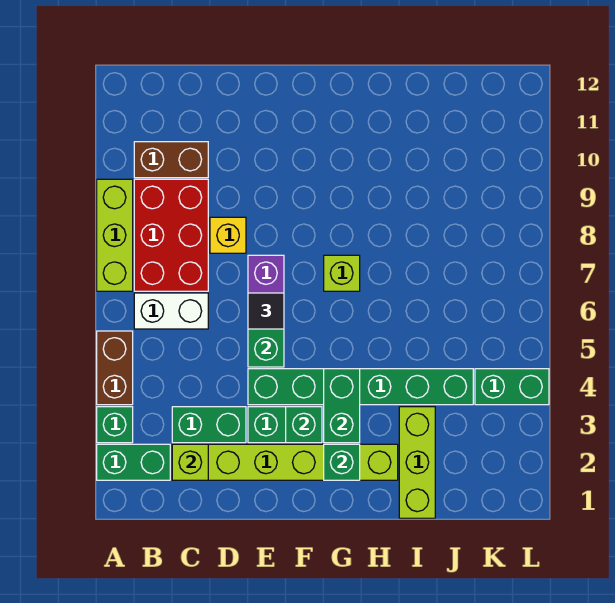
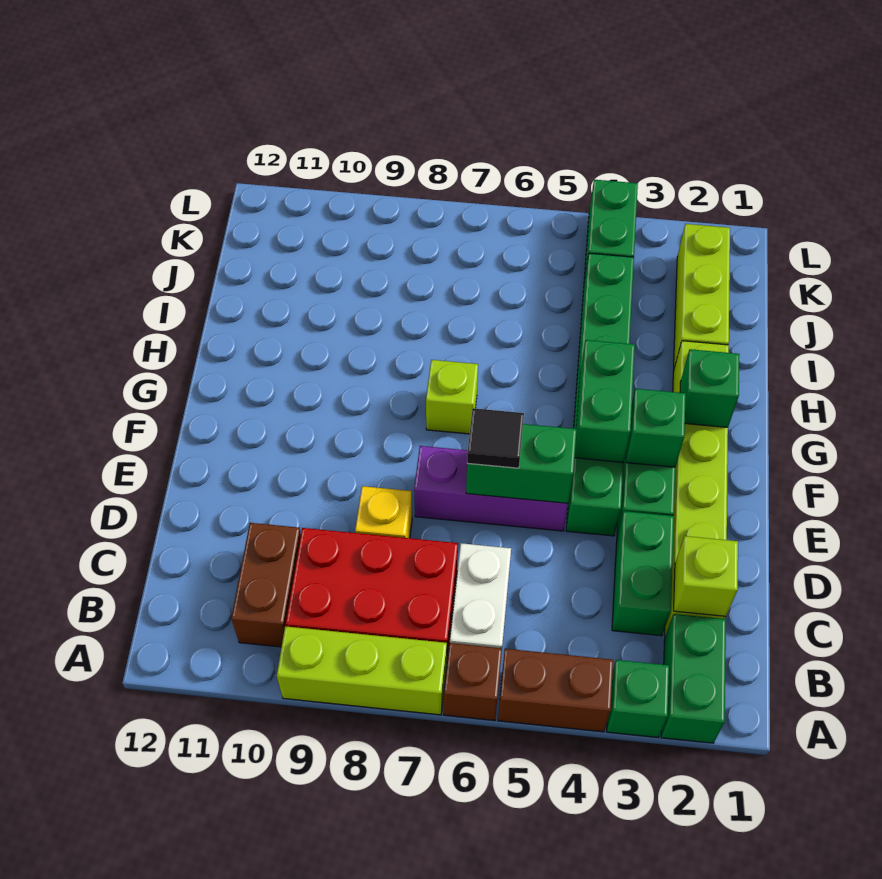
none -> brown brick A6 level 1
green brick G3:G4 level 2 -> green brick F4:G4 level 2
lime brick I1:I3 level 1 -> lime brick I2:K2 level 1

